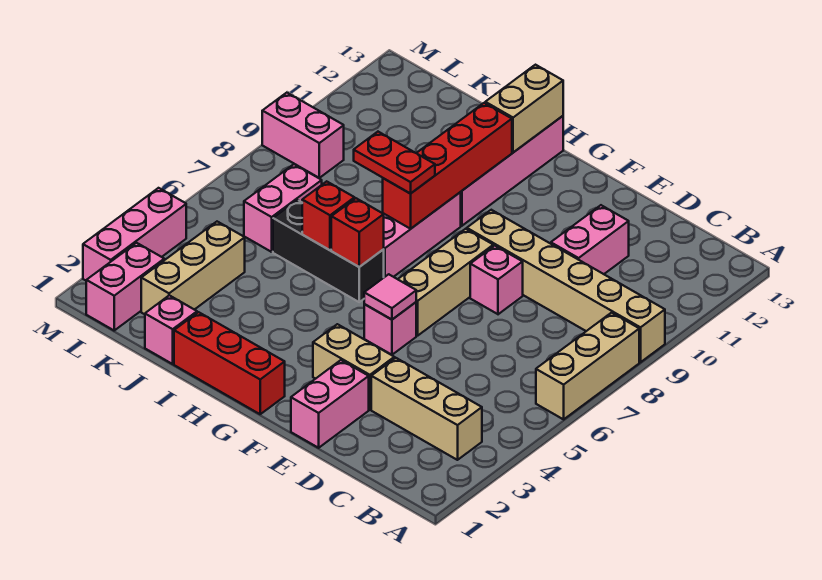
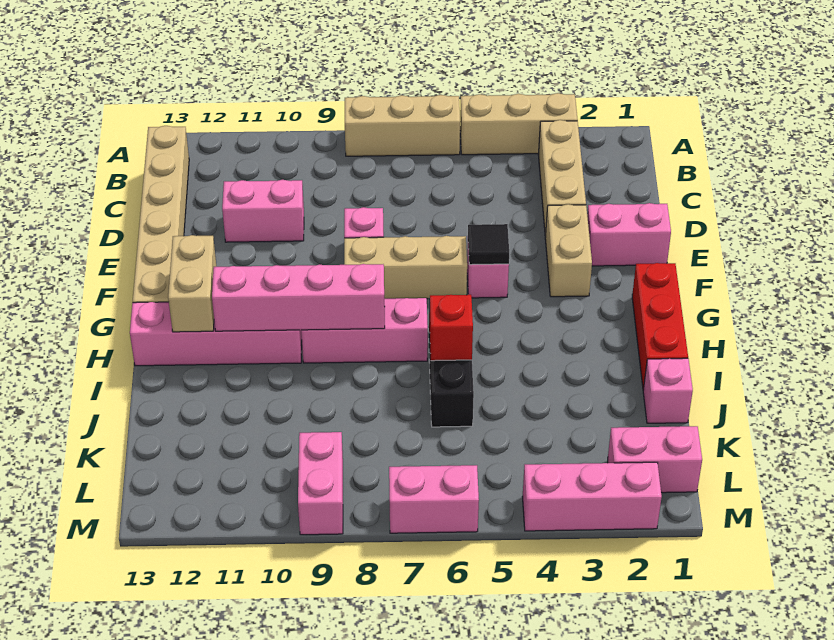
tan brick A9:F9 level 1 -> tan brick B13:G13 level 1
pink tile F5 level 2 -> black tile F5 level 2
red brick H6 level 2 -> none
red brick H8:H11 level 2 -> pink brick H8:H11 level 2
red plate H8:I8 level 3 -> none
tan brick H12:H13 level 2 -> tan brick G12:H12 level 2
tan brick K2:K4 level 1 -> tan brick A3:A5 level 1
pink brick K6:K7 level 1 -> pink brick M6:M7 level 1

